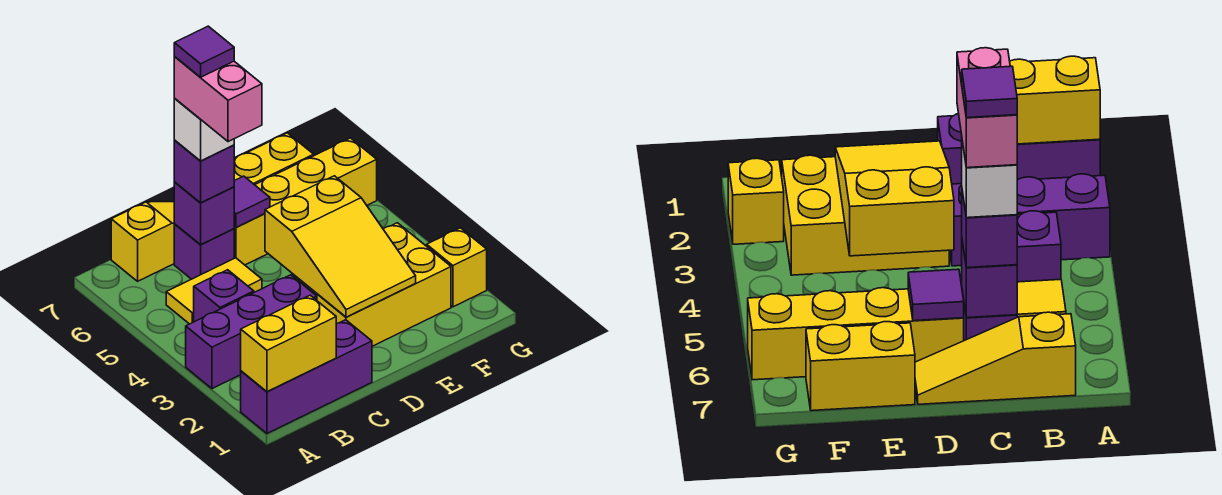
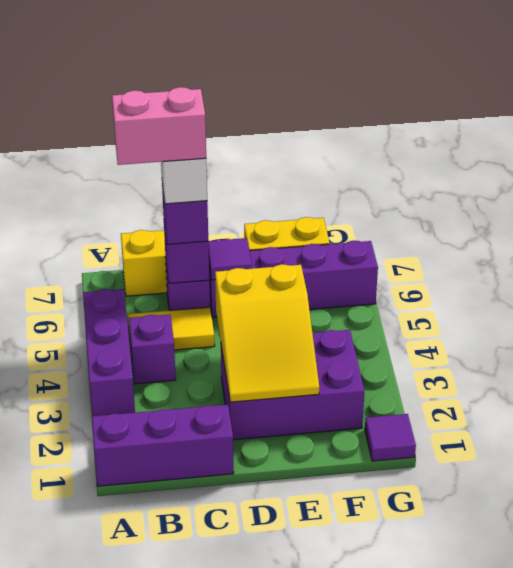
yellow brick A1:B1 level 2 -> none
purple brick A3:C3 level 1 -> purple brick A3:A5 level 1
pink brick C5:C6 level 5 -> pink brick B6:C6 level 5
purple tile C6 level 6 -> purple tile G1 level 1
yellow brick D2:F3 level 1 -> purple brick D2:F3 level 1
yellow brick D6:G6 level 1 -> purple brick D6:G6 level 1
yellow brick G2 level 1 -> none

